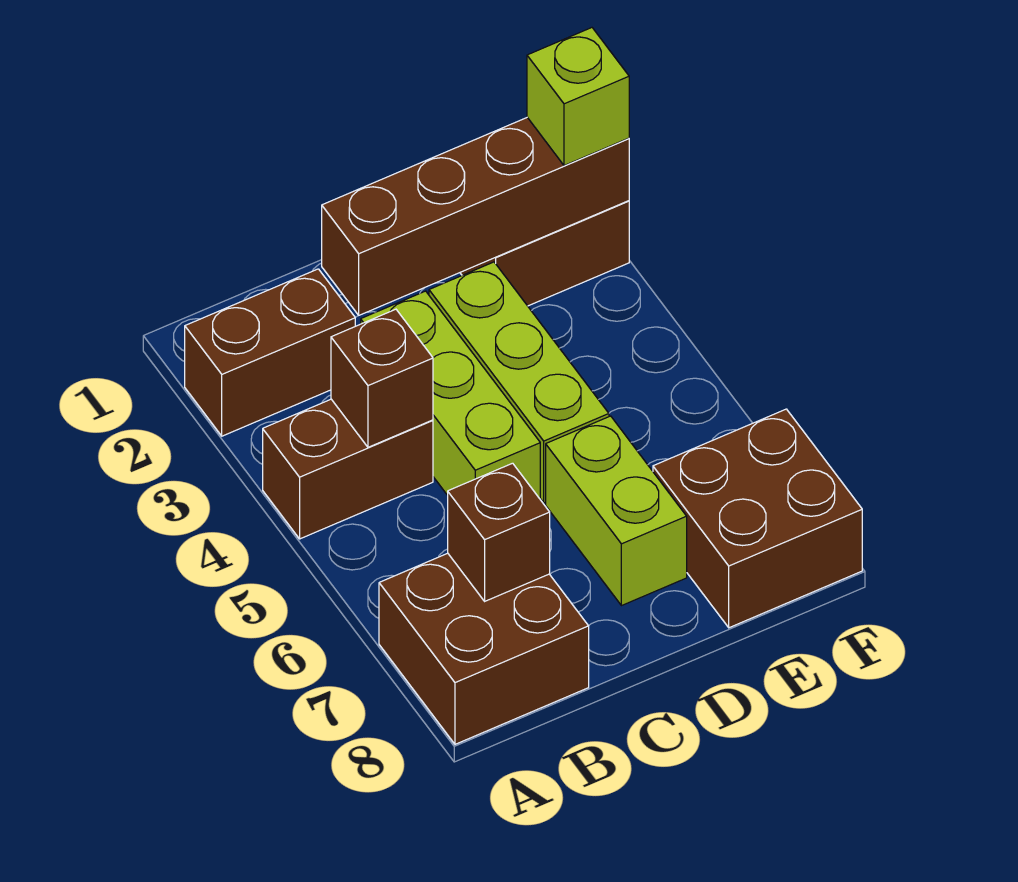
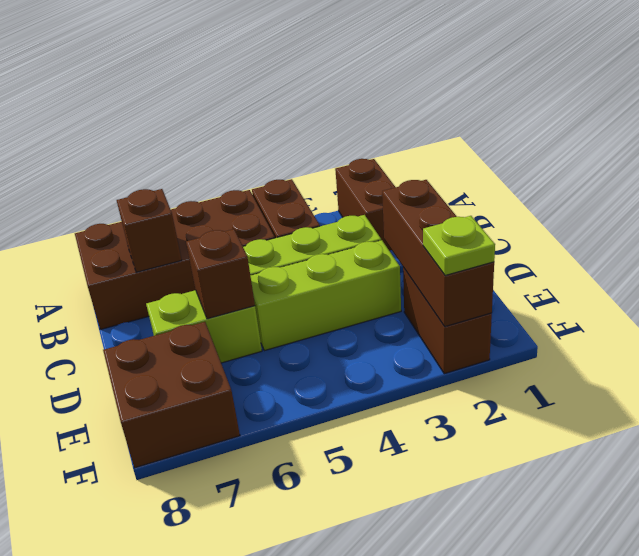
brown brick A7:B8 level 1 -> brown brick A5:B8 level 1
brown brick B4 level 2 -> brown brick D6 level 2
brown brick C2:F2 level 2 -> brown brick D2:F2 level 2
lime brick F2 level 3 -> lime plate F2 level 3

